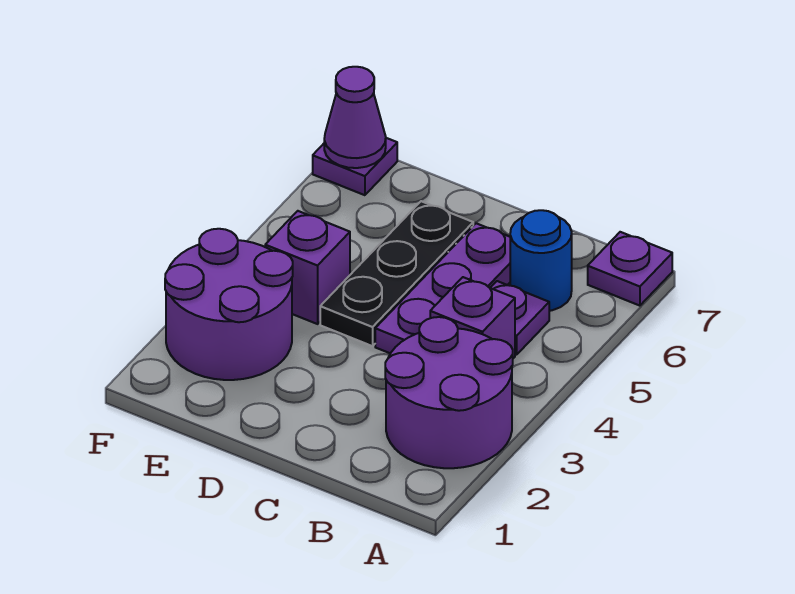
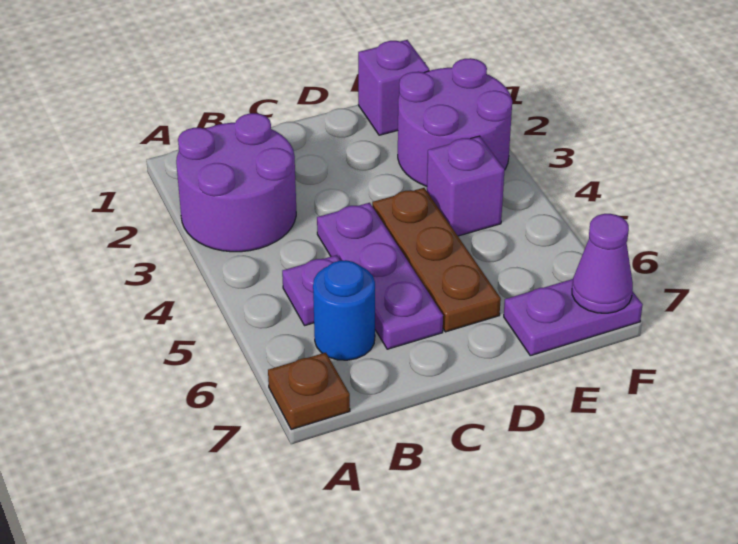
purple plate A7 level 1 -> brown plate A7 level 1
purple brick B4 level 1 -> purple brick E1 level 1
black plate D4:D6 level 1 -> brown plate D4:D6 level 1
purple plate F7 level 1 -> purple plate E7:F7 level 1

